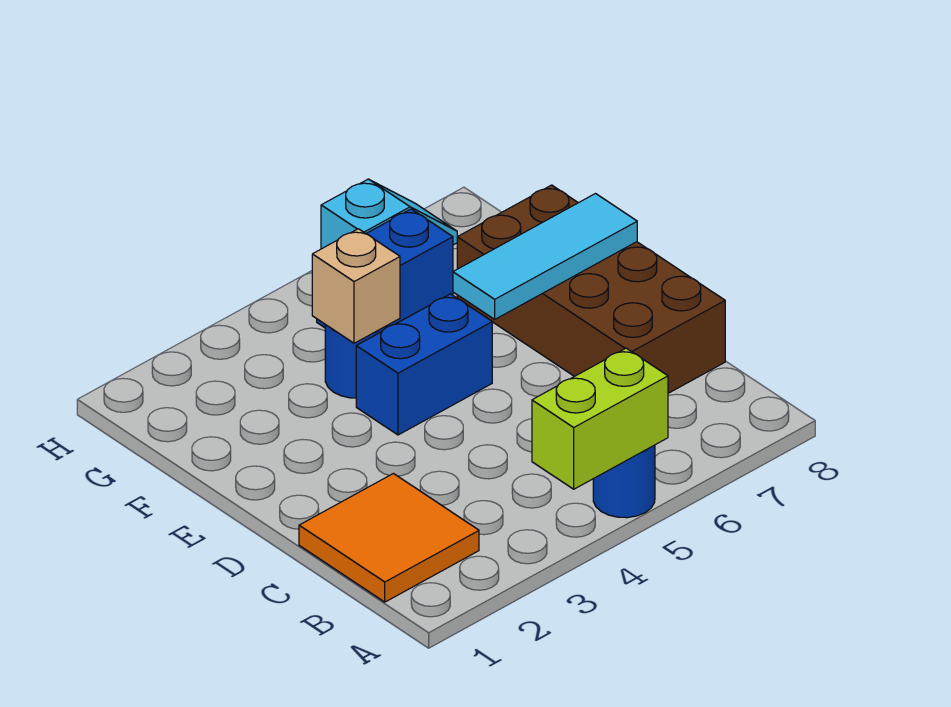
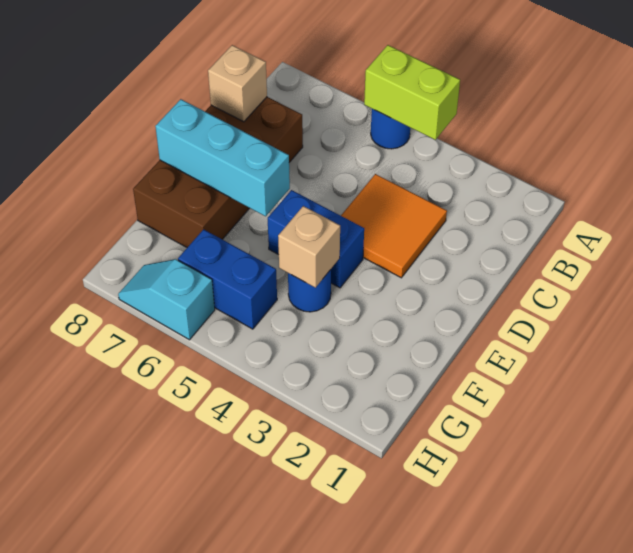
orange tile B1:C2 level 1 -> orange tile C3:D4 level 1
none -> tan brick C8 level 2
cyan tile E6:E8 level 2 -> cyan brick E6:E8 level 2

